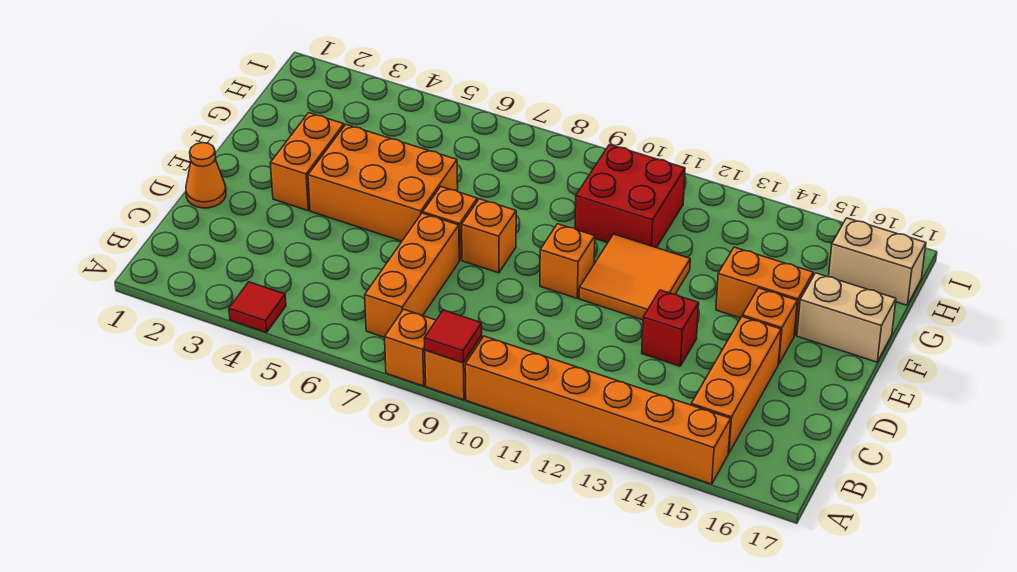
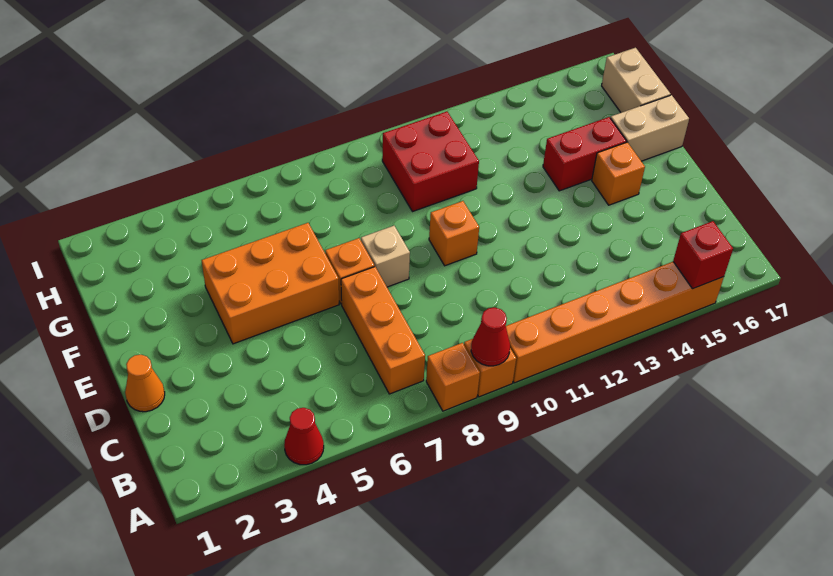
red tile A4 level 1 -> red cone A4 level 1
red tile A9 level 2 -> red cone A9 level 2
orange brick B15:D15 level 1 -> none
red brick D13 level 1 -> red brick A15 level 2
orange brick E3:F3 level 1 -> none
orange brick E8 level 1 -> tan brick E8 level 1
orange tile E11:F12 level 1 -> none
orange brick F14:F15 level 1 -> red brick F14:F15 level 1
tan brick H16:H17 level 1 -> tan brick G17:H17 level 1

